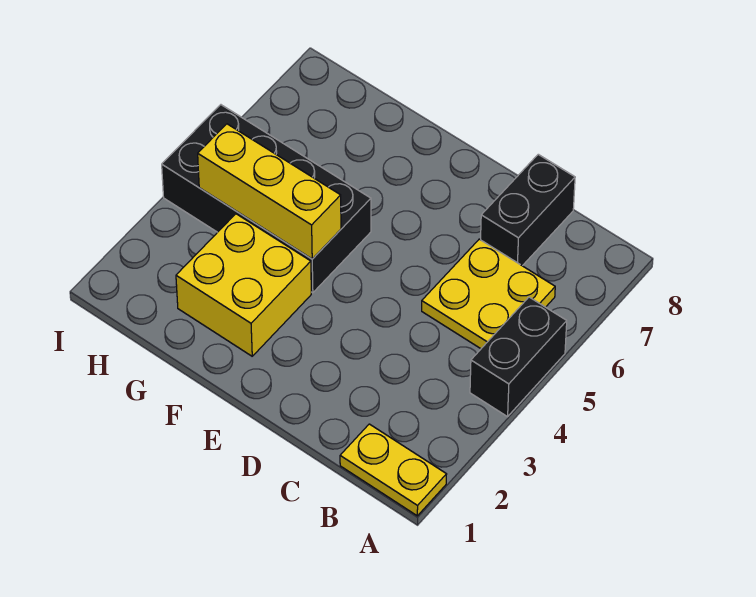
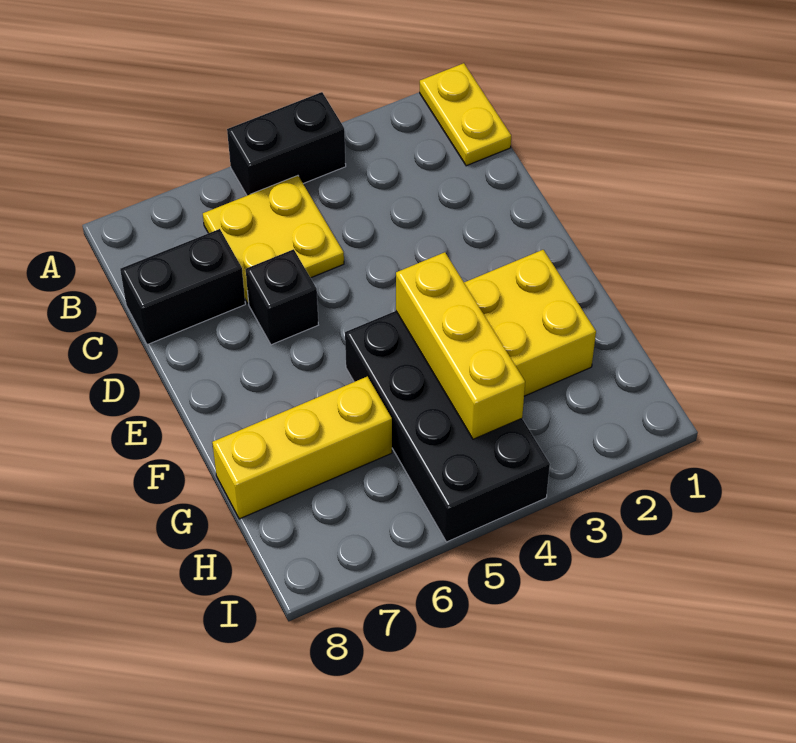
none -> black brick D6 level 1
none -> yellow brick G6:G8 level 1

